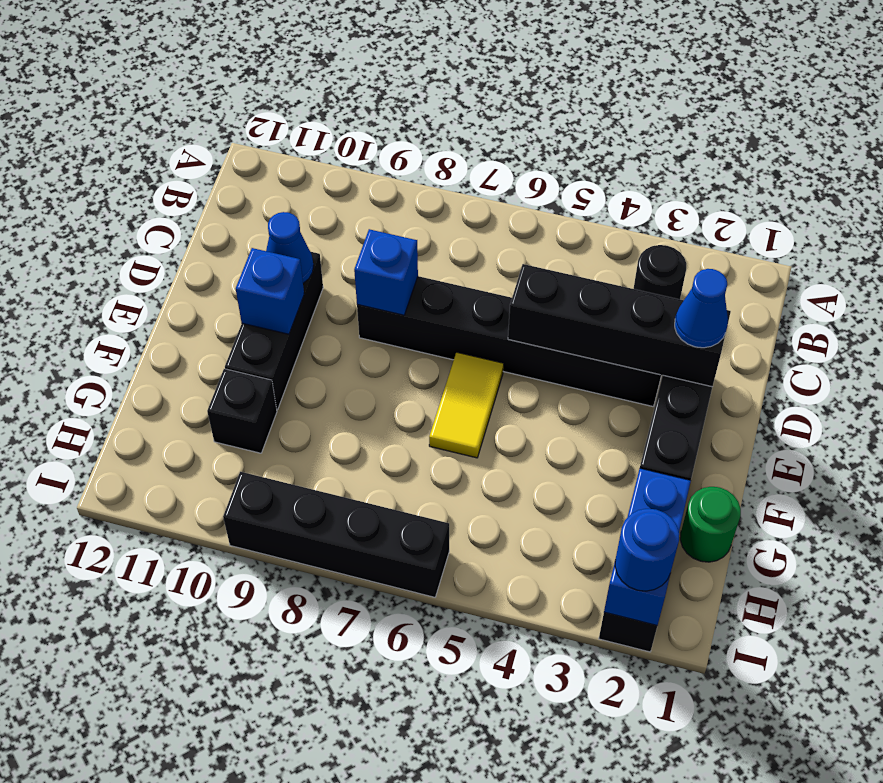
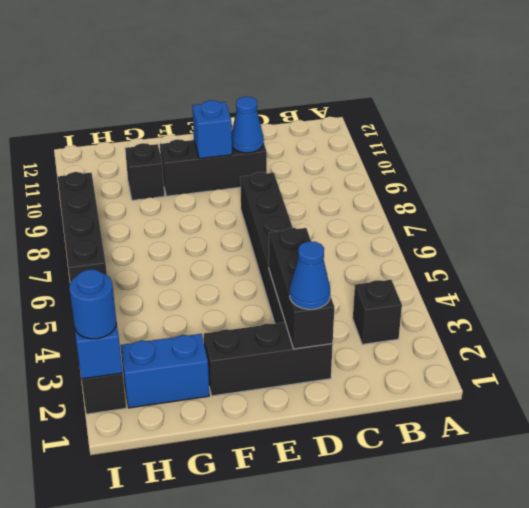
black round brick B3 level 1 -> black brick B3 level 1
black brick D2:D5 level 2 -> black brick D2:D4 level 2
blue brick D8 level 2 -> none
yellow tile E6:F6 level 1 -> none
green round brick G1 level 1 -> none

